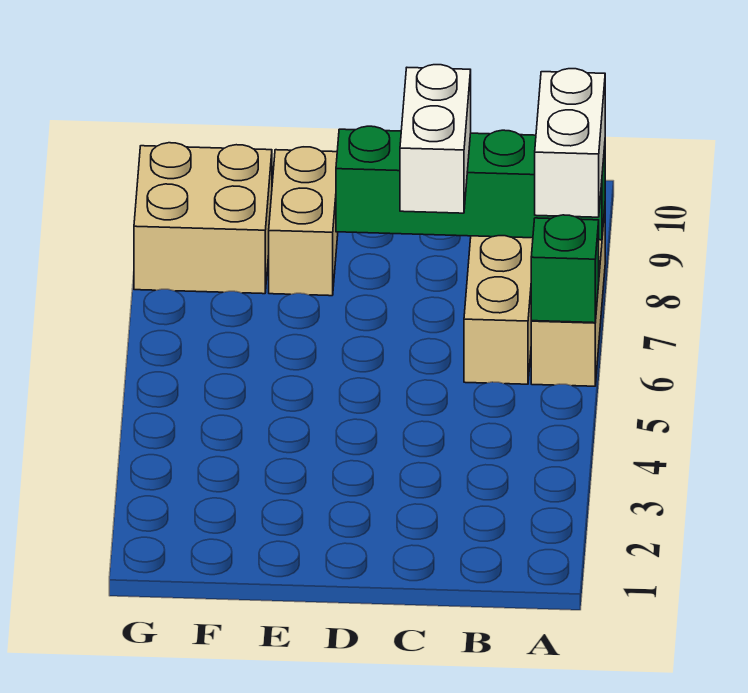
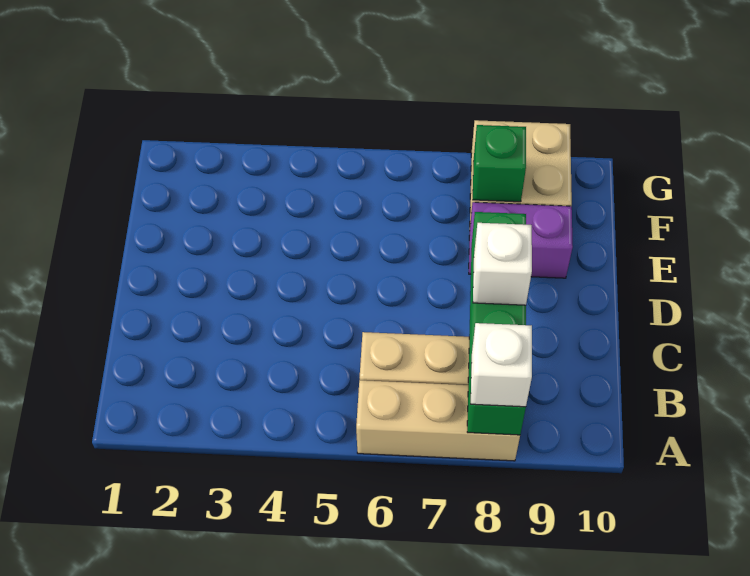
green brick A6 level 2 -> green brick F8 level 2
white brick A7:A8 level 3 -> white brick A8 level 3
white brick C7:C8 level 3 -> white brick C8 level 3
tan brick E8:E9 level 1 -> purple brick E8:E9 level 1

